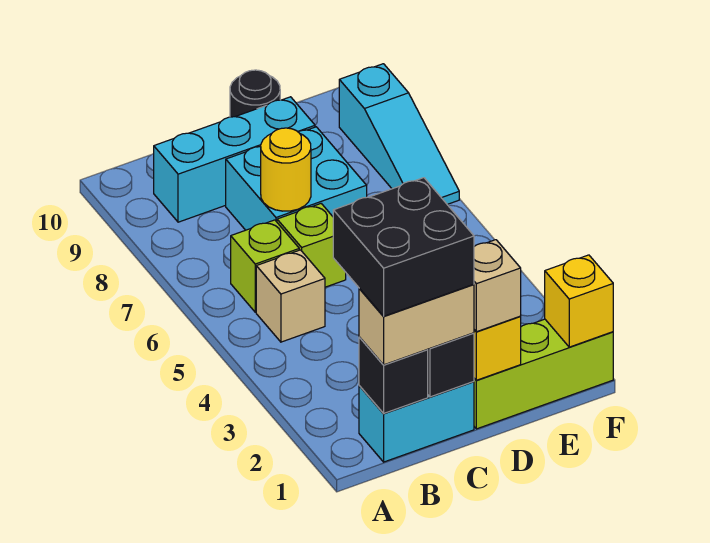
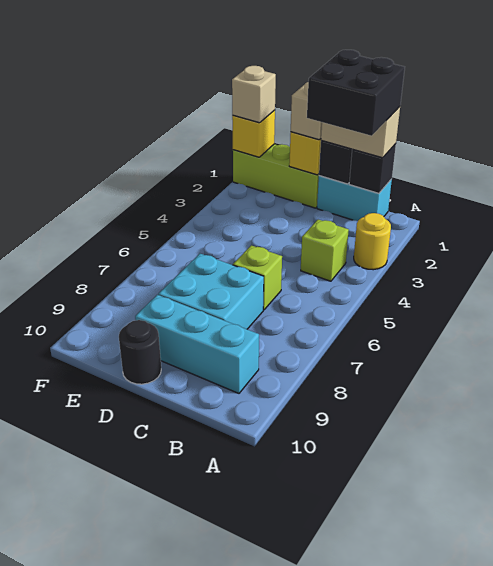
tan brick B5 level 1 -> tan brick F1 level 3
lime brick B6 level 1 -> lime brick B4 level 1
yellow round brick C7 level 2 -> yellow round brick A3 level 1
cyan slope F7:F9 level 1 top 9 -> none

